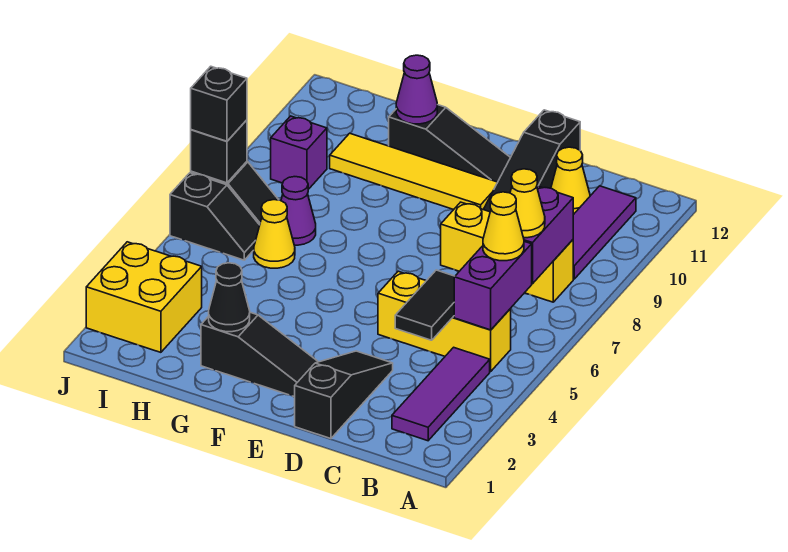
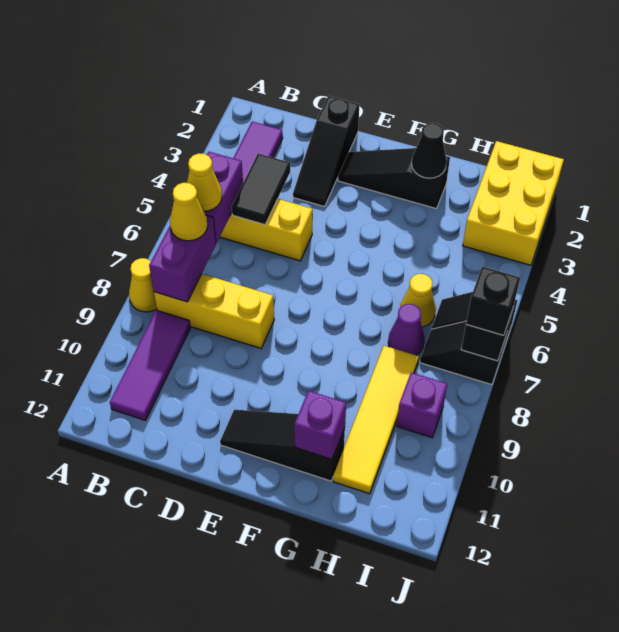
yellow cone C11 level 1 -> yellow cone A8 level 1
black slope D10:D12 level 1 top 12 -> none
yellow tile E10:H10 level 1 -> yellow tile H8:H11 level 1
purple cone G11 level 2 -> purple brick G11 level 2
yellow brick I2:J3 level 1 -> yellow brick I1:J3 level 1

